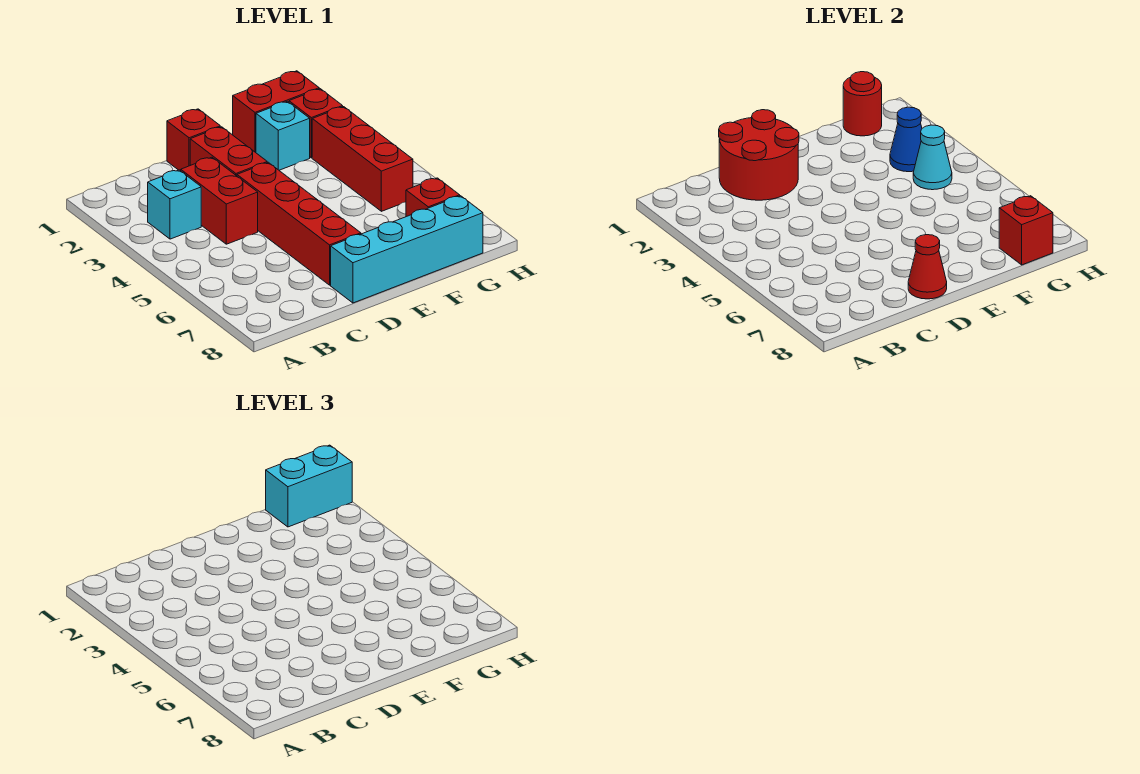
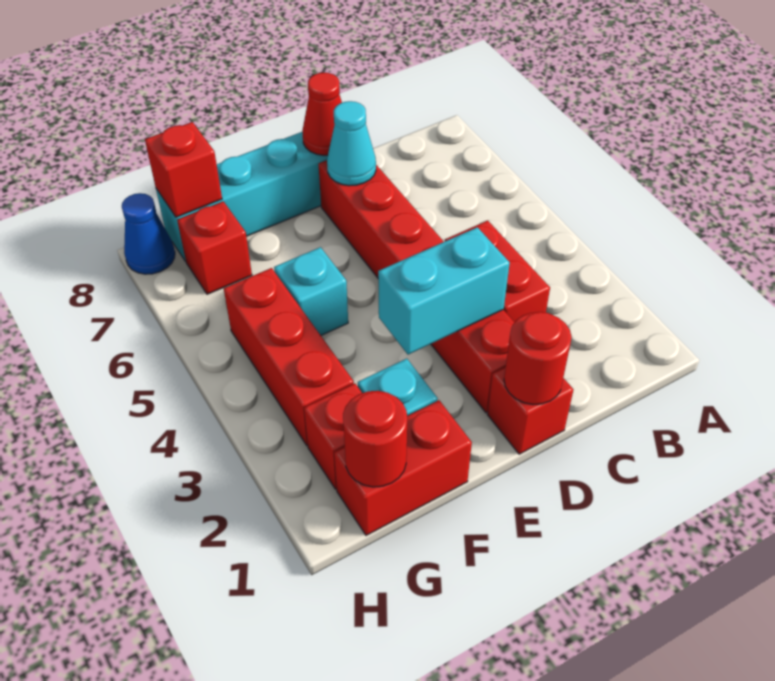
cyan brick B3 level 1 -> cyan brick F5 level 1
red round brick C1:D2 level 2 -> red round brick D1 level 2
cyan brick G1:H1 level 3 -> cyan brick D3:E3 level 2
blue cone G3 level 2 -> blue cone H8 level 1
cyan cone G4 level 2 -> cyan cone D7 level 2

